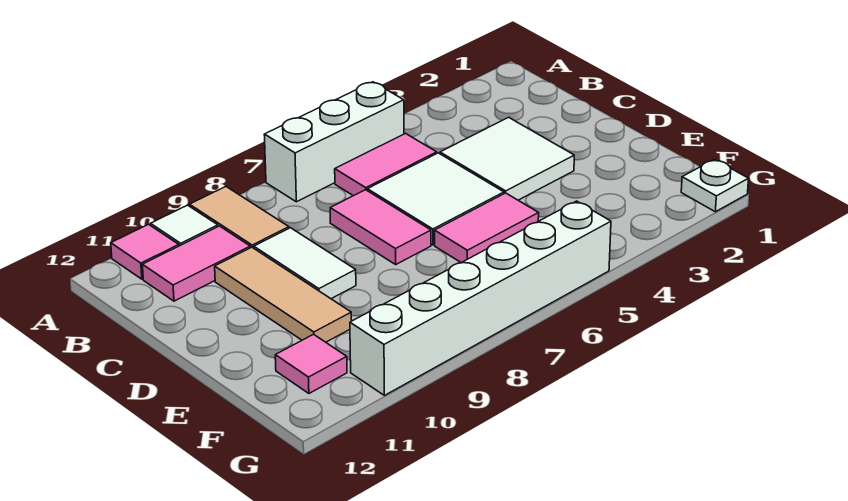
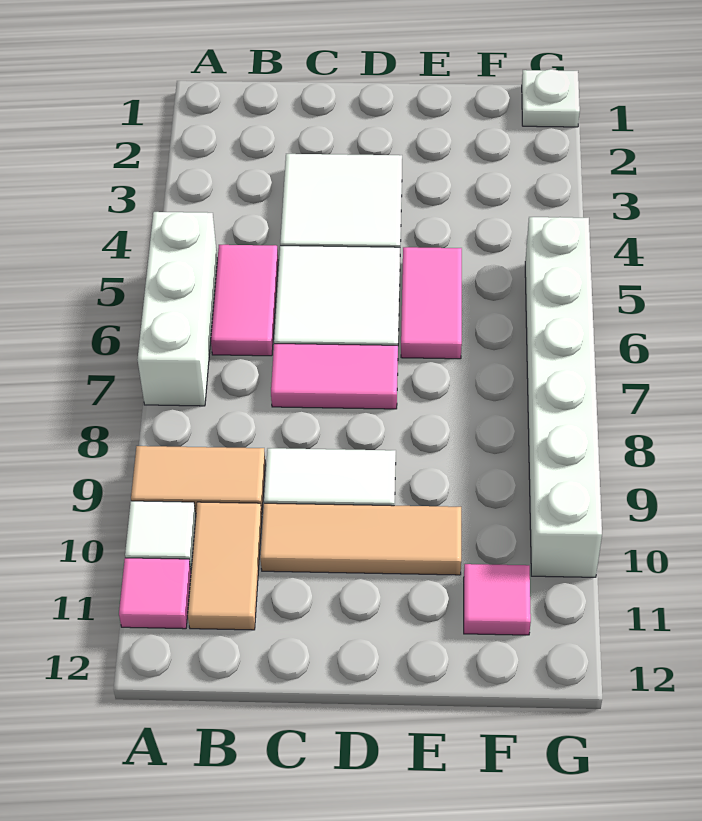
pink tile B10:B11 level 1 -> tan tile B10:B11 level 1

